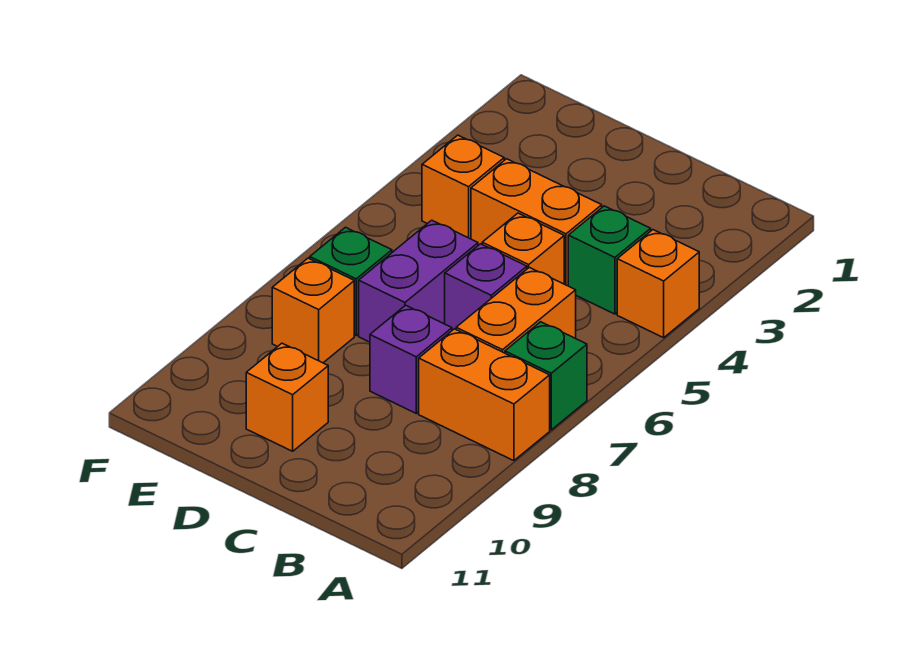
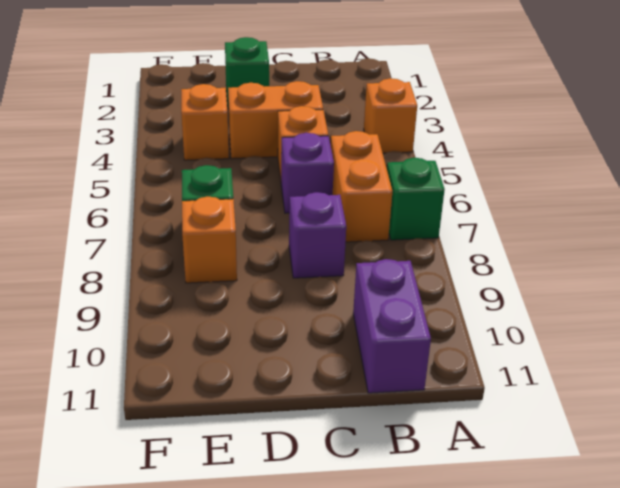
orange brick A8:B8 level 1 -> none
green brick B4 level 1 -> green brick D2 level 1
purple brick D6:D7 level 1 -> purple brick B10:B11 level 1
orange brick D10 level 1 -> none

